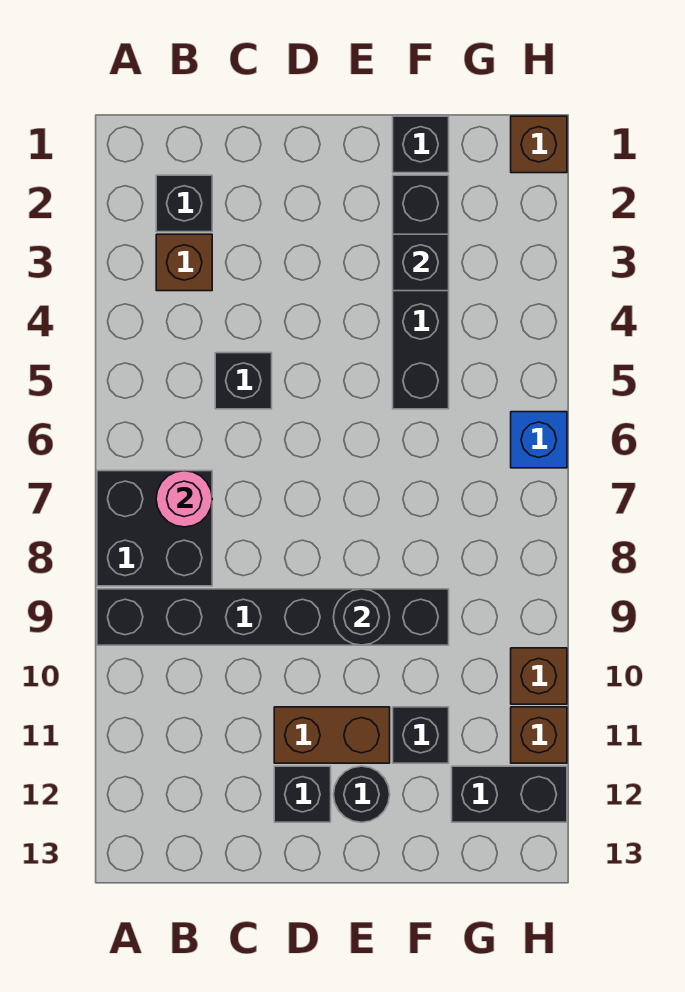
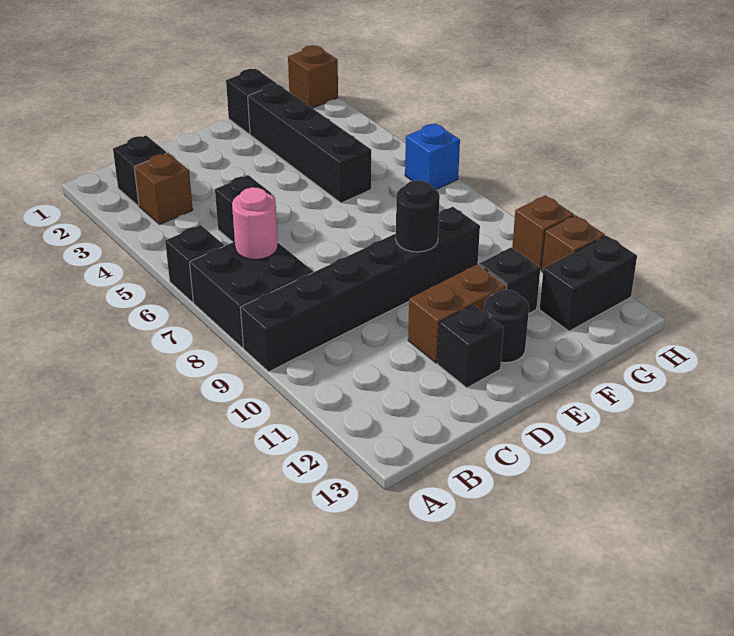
black brick F3 level 2 -> black brick A6 level 1

